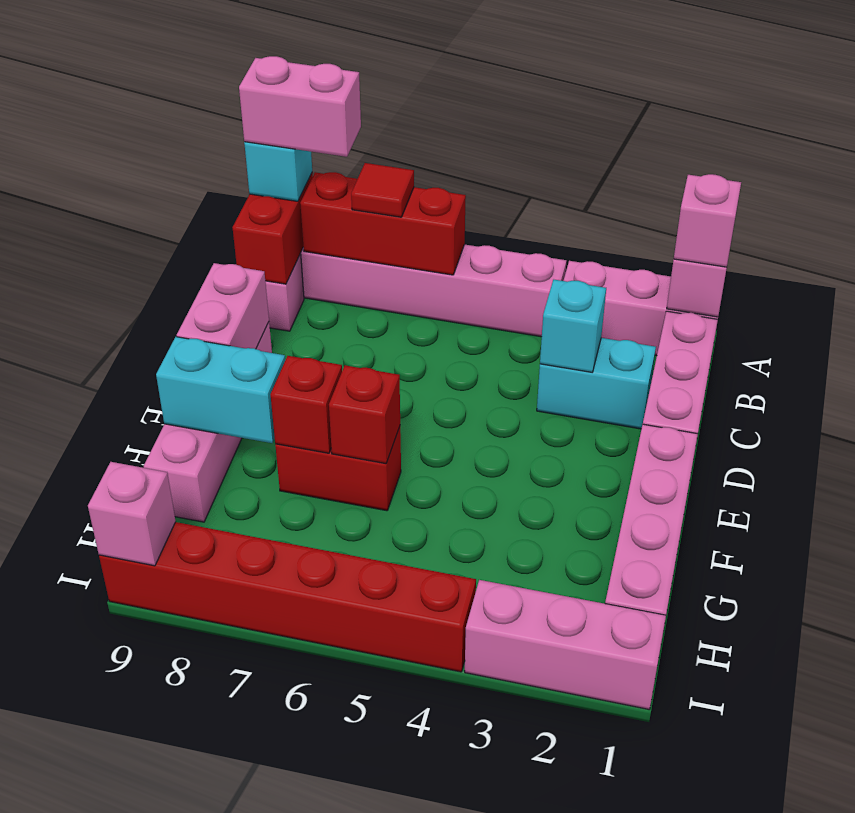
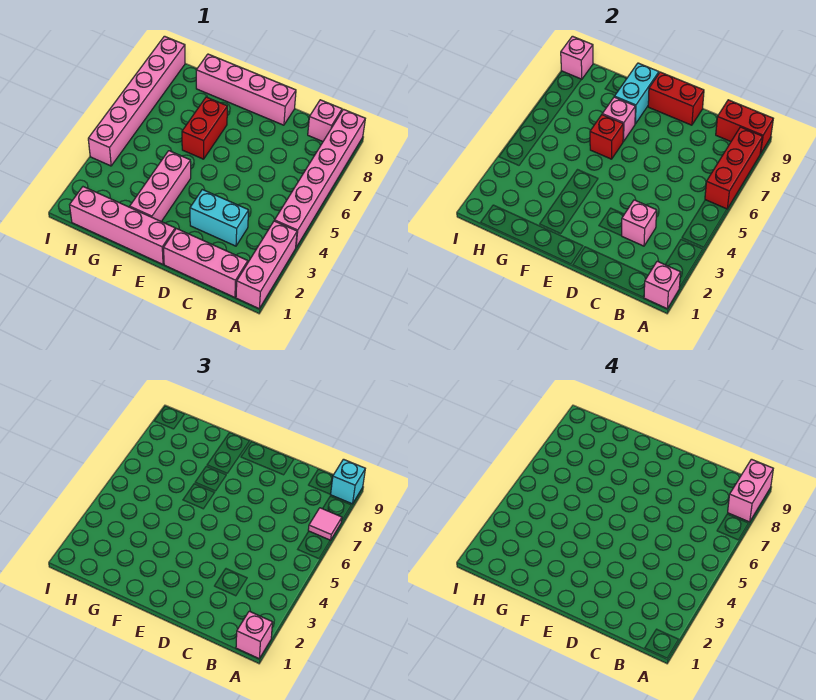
red tile A7 level 3 -> pink tile A7 level 3
cyan brick C2:C3 level 1 -> cyan brick C3:D3 level 1
cyan brick C3 level 2 -> pink brick C3 level 2
pink brick D9:E9 level 2 -> red brick D9:E9 level 2
red brick F7 level 2 -> pink brick F7 level 2
pink brick I1:I3 level 1 -> pink brick F2:F4 level 1
red brick I4:I9 level 1 -> pink brick I4:I9 level 1

